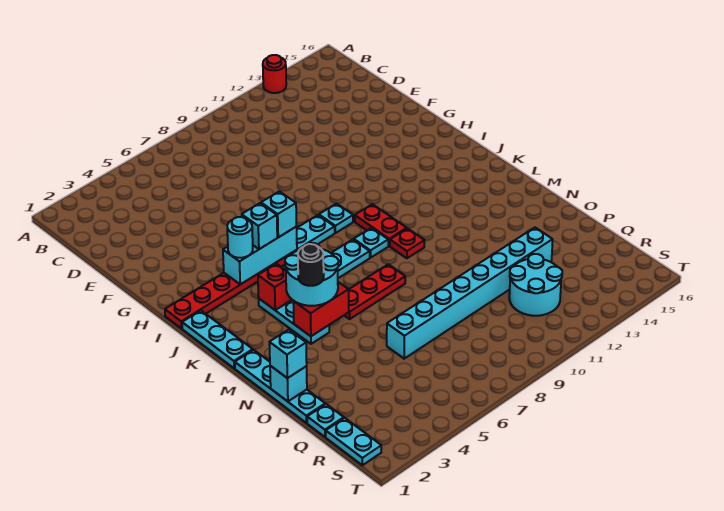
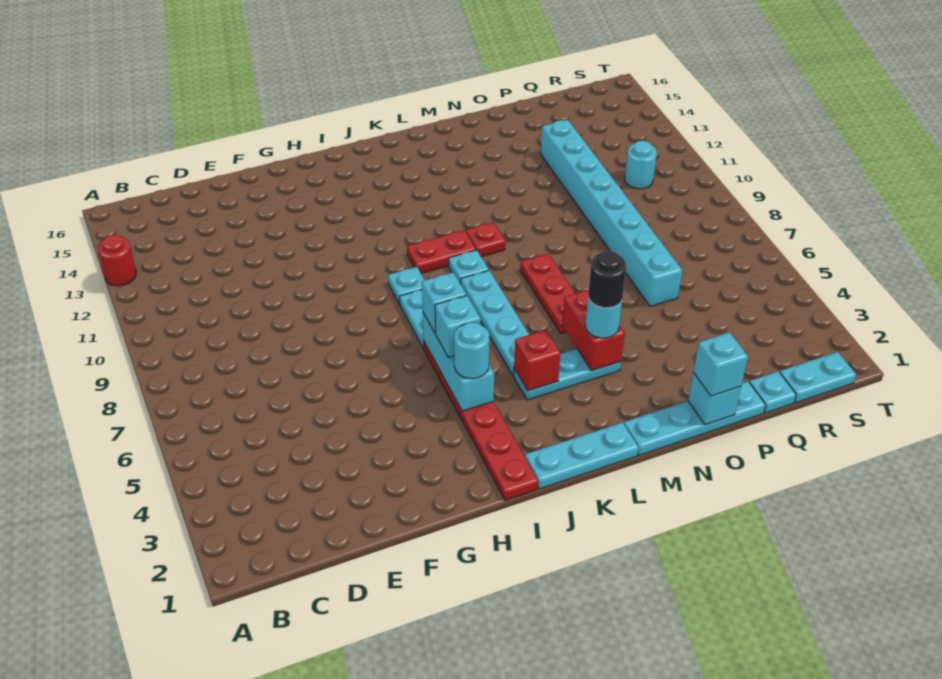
cyan round brick L4:M5 level 3 -> cyan round brick M4 level 3
cyan round brick Q11:R12 level 1 -> cyan round brick R11 level 1

